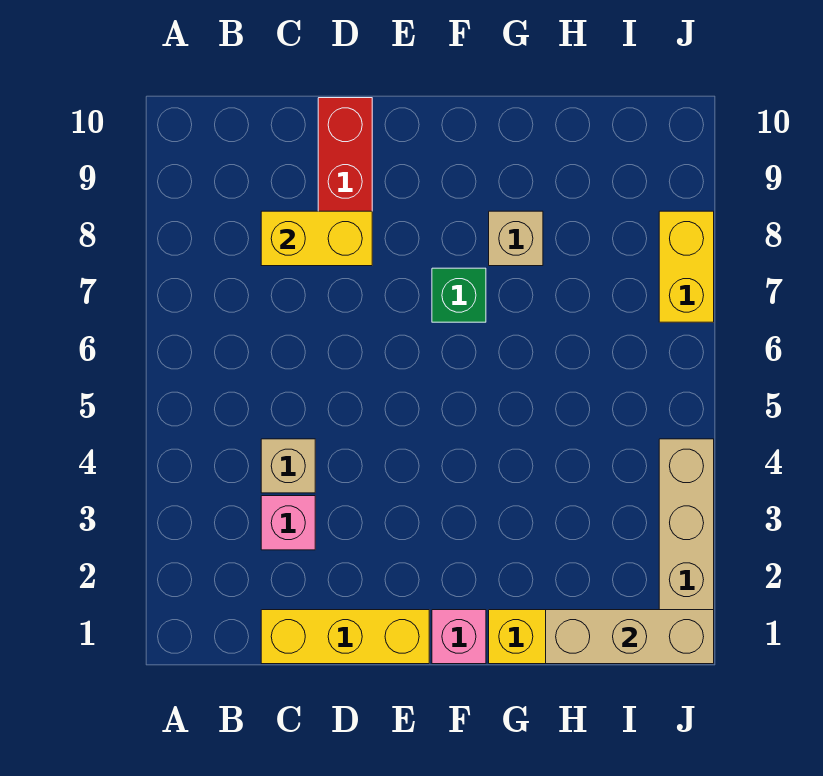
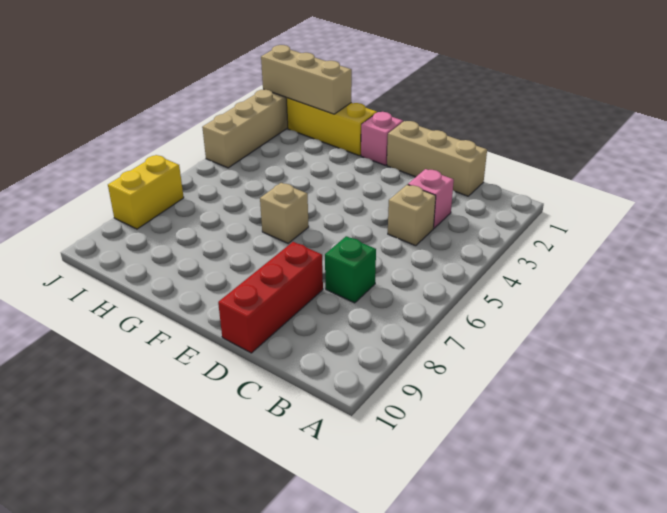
yellow brick C1:E1 level 1 -> tan brick C1:E1 level 1
yellow brick C8:D8 level 2 -> none
green brick F7 level 1 -> green brick C7 level 1
tan brick G8 level 1 -> tan brick F6 level 1

